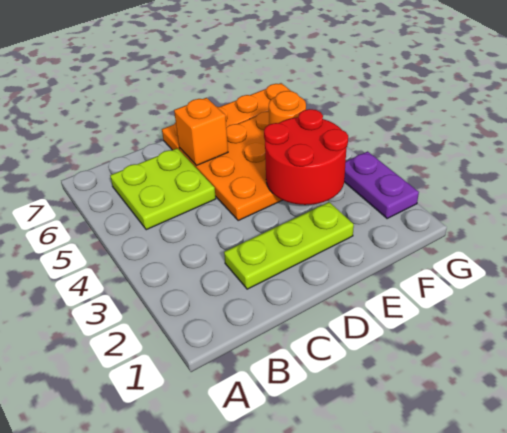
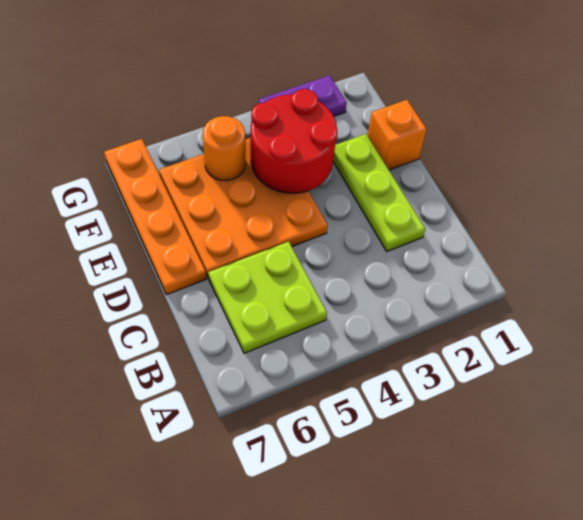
orange brick D6 level 2 -> orange brick E1 level 1

